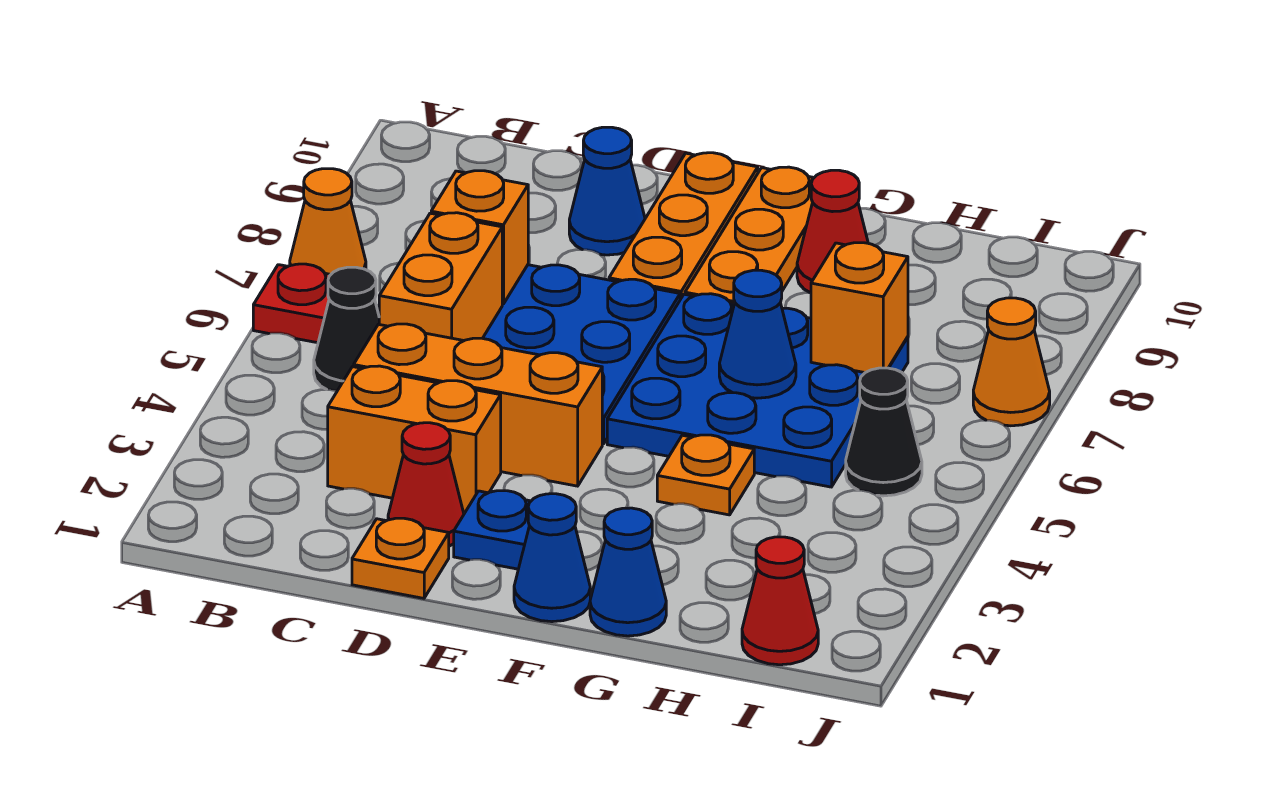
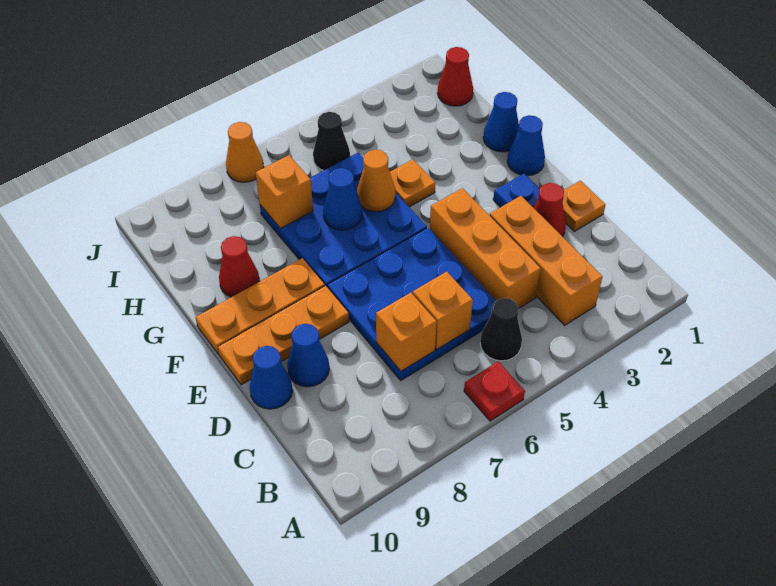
orange cone A7 level 1 -> orange cone G5 level 2
orange brick C3:D3 level 1 -> orange brick B3:D3 level 1
orange brick C5:C6 level 2 -> orange brick C6 level 2
none -> blue cone D10 level 1

